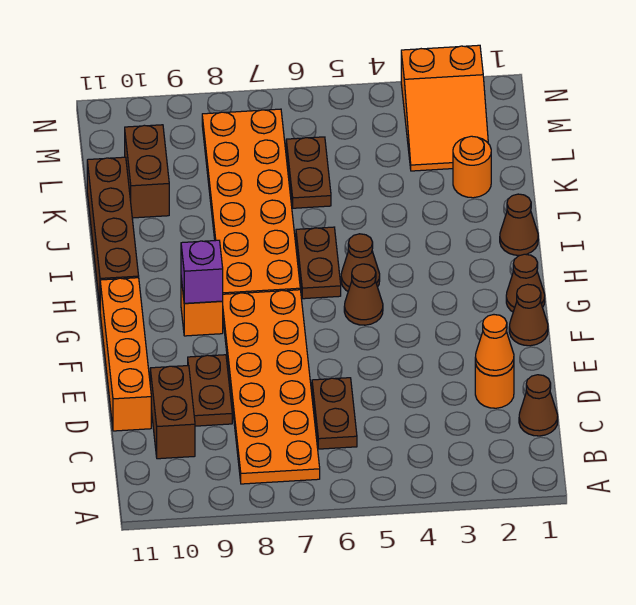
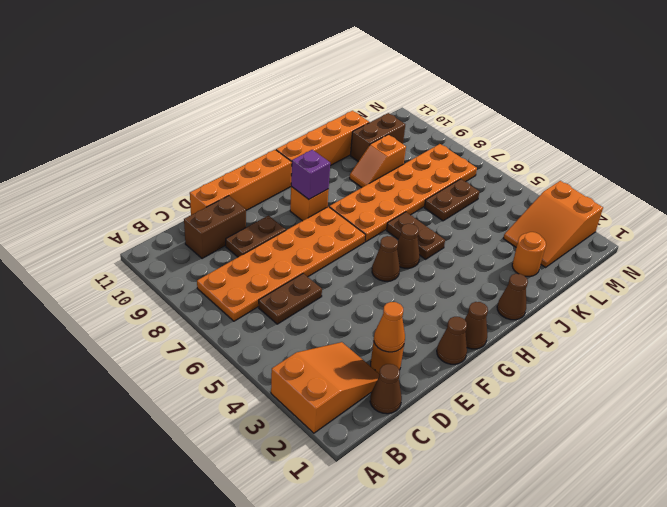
none -> orange slope A2:C3 level 1 top A
brown plate H6:I6 level 1 -> brown plate I5:I6 level 1
brown brick H11:K11 level 1 -> orange brick H11:K11 level 1
none -> orange slope J9:K9 level 1 top K

